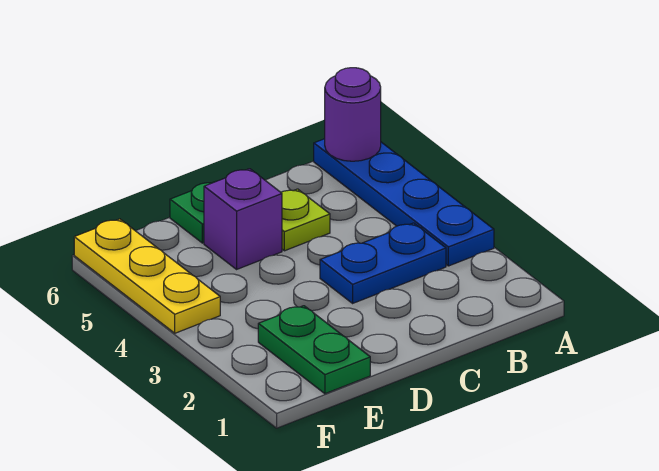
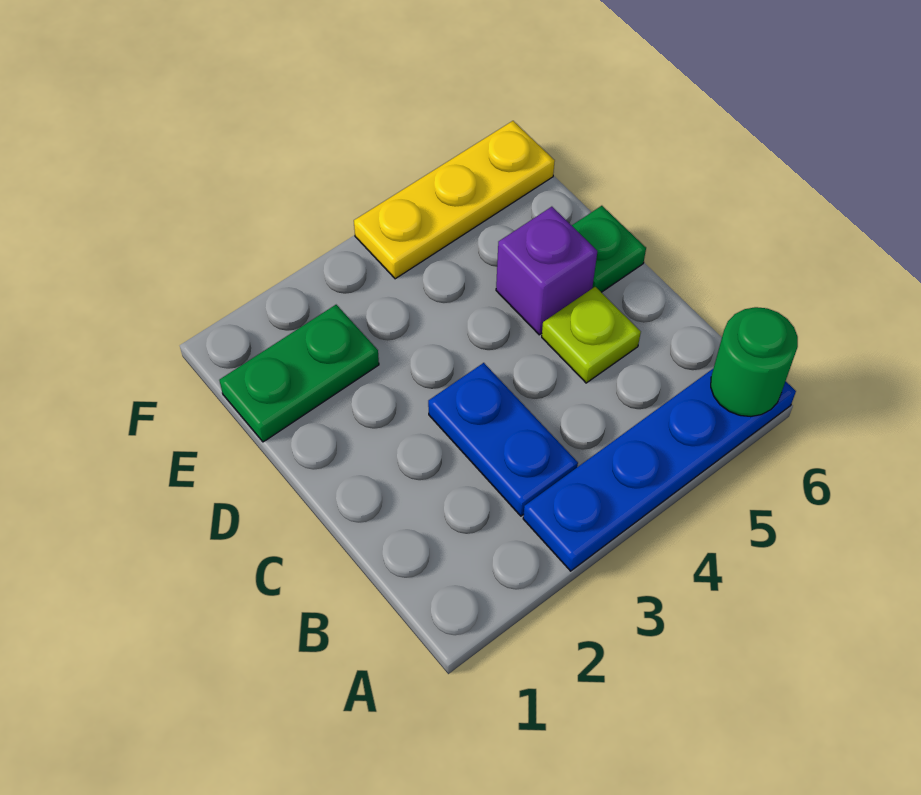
purple round brick A6 level 2 -> green round brick A6 level 2

